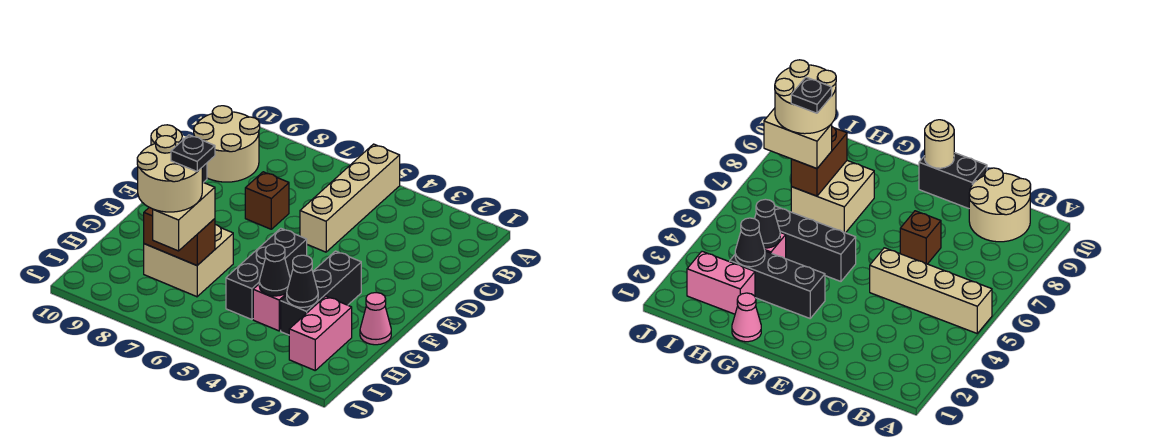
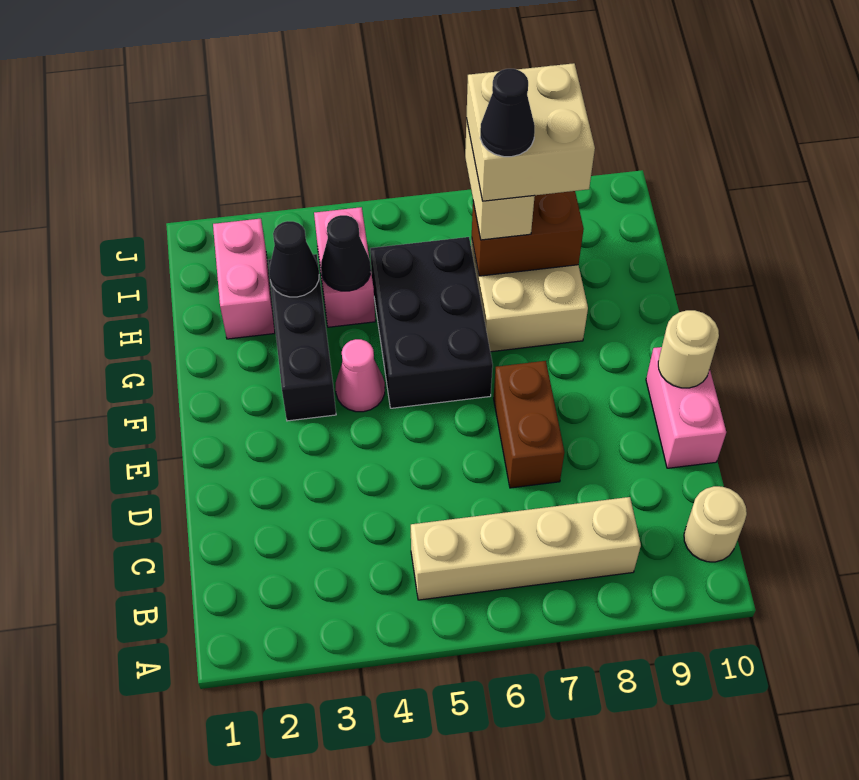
tan brick A5:D5 level 1 -> tan brick B5:B8 level 1
tan round brick B9:C10 level 1 -> tan round brick B10 level 1
brown brick D7 level 1 -> brown brick D7:E7 level 1
black brick D10:E10 level 1 -> pink brick D10:E10 level 1
black brick F5:H5 level 1 -> black brick F5:H6 level 1
pink cone G1 level 1 -> pink cone F4 level 1
pink brick H4 level 1 -> pink brick H4:I4 level 1
tan round brick H7:I8 level 4 -> tan brick H7:I8 level 4
black plate H7 level 5 -> black cone H7 level 5

